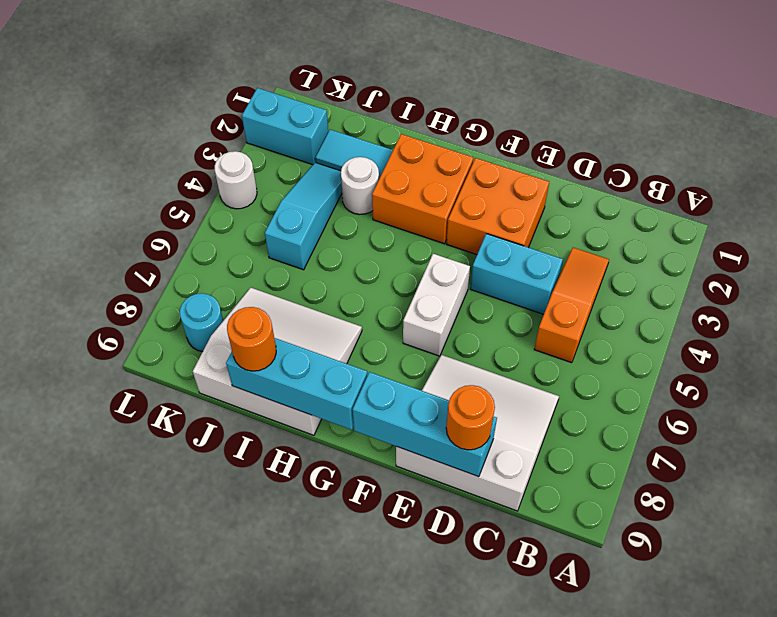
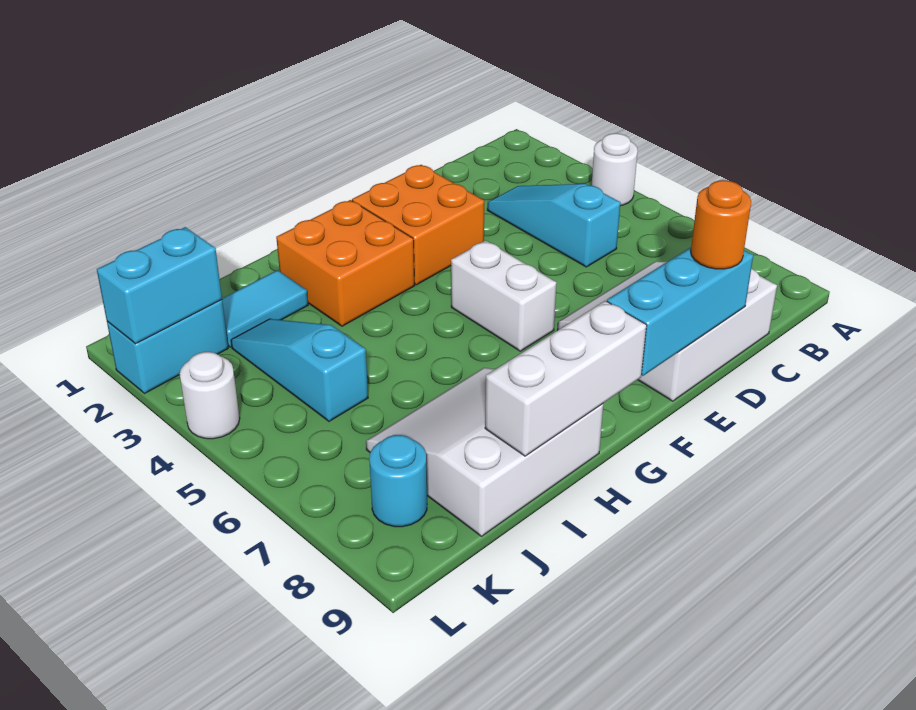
orange slope C3:C5 level 1 top 5 -> cyan slope C3:C5 level 1 top 5
cyan brick D4:E4 level 1 -> cyan brick K2:L2 level 2
cyan brick G9:I9 level 2 -> white brick G9:I9 level 2
white round brick I3 level 1 -> white round brick A4 level 1
orange round brick I9 level 3 -> none

